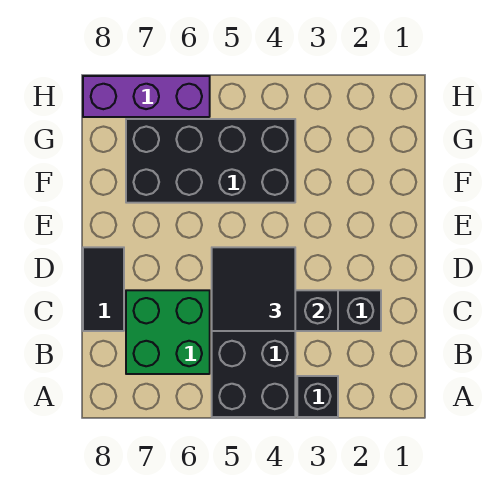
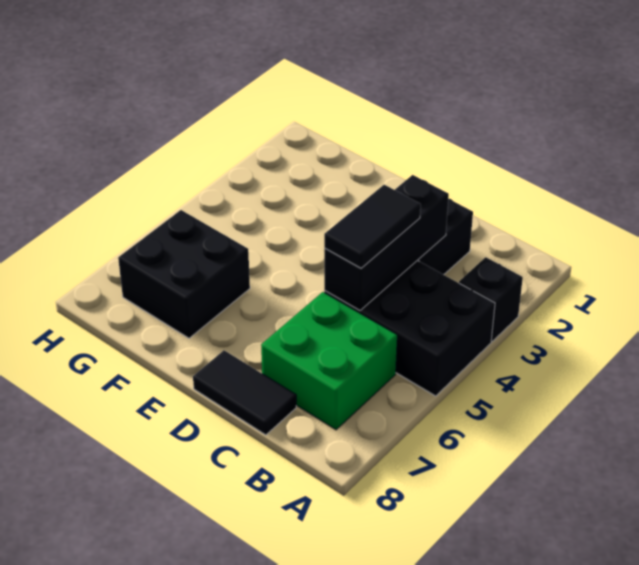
black tile C4:D5 level 3 -> black tile C4:C5 level 3
black brick F4:G7 level 1 -> black brick F6:G7 level 1
purple brick H6:H8 level 1 -> none

